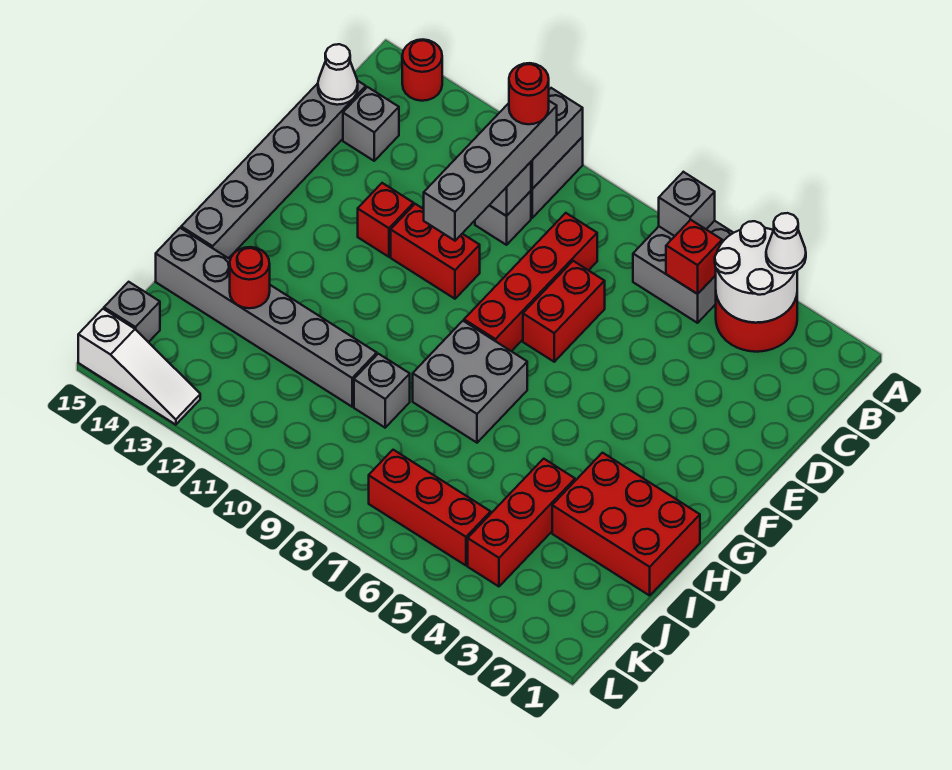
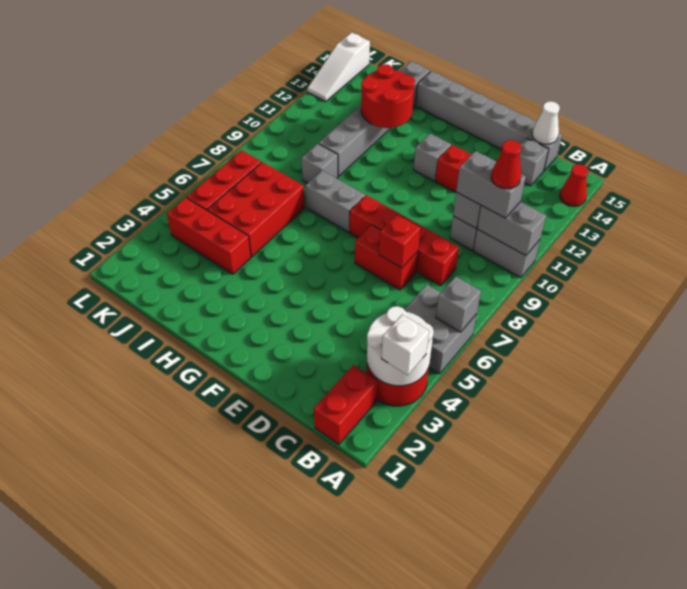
white cone A3 level 3 -> white brick A3 level 3
red round brick A14 level 1 -> red cone A14 level 1
red brick B5 level 2 -> red brick D7 level 2
grey brick B10:E10 level 3 -> grey brick B10:C10 level 3
red round brick B10 level 4 -> red cone B10 level 4
red brick E10:E11 level 1 -> red brick B1:B2 level 1
grey brick G7:H8 level 1 -> grey brick G8:H8 level 1
red brick H1:I3 level 1 -> red brick I5:J7 level 1
red round brick I13 level 2 -> red round brick H12:I13 level 2
grey brick K15 level 1 -> grey brick F12 level 1

